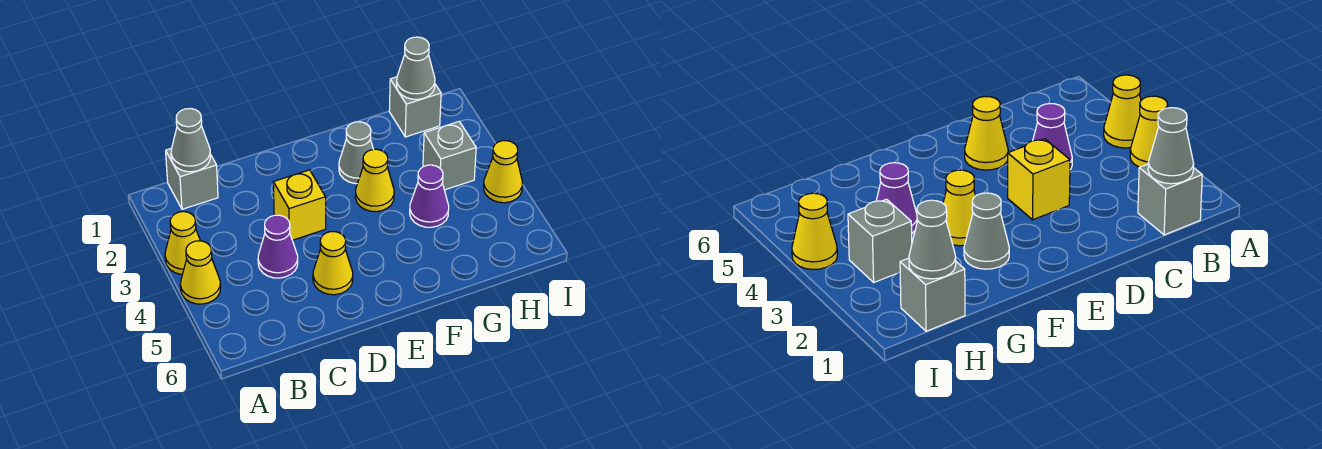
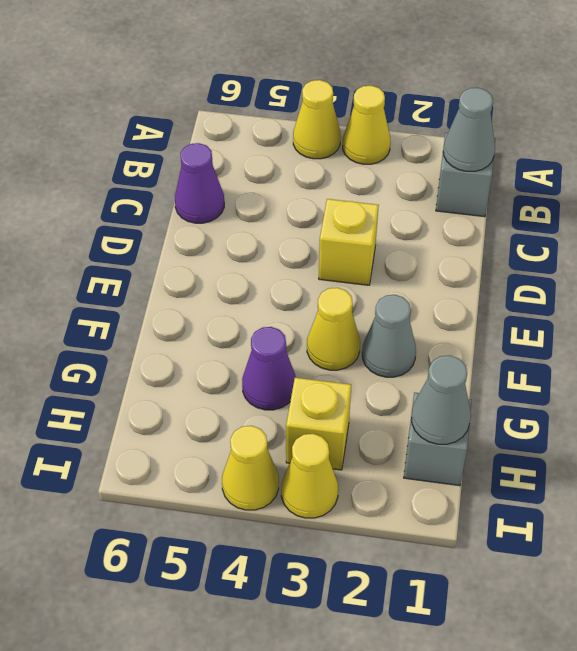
purple cone C4 level 1 -> purple cone C6 level 1
yellow cone D5 level 1 -> yellow cone I3 level 1
grey brick H3 level 1 -> yellow brick H3 level 1

